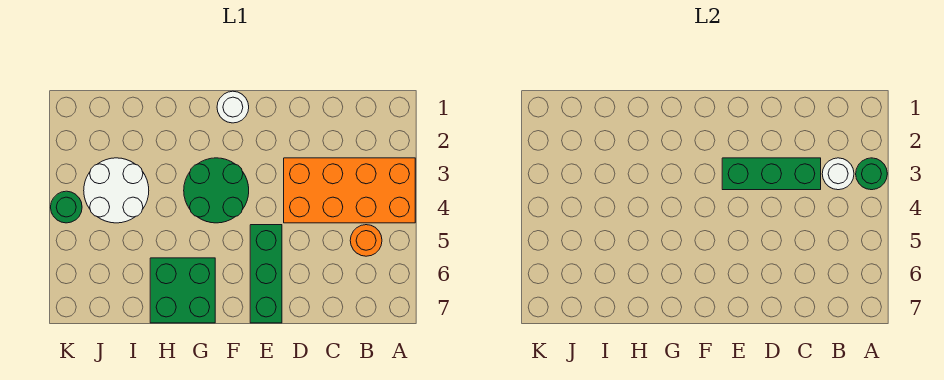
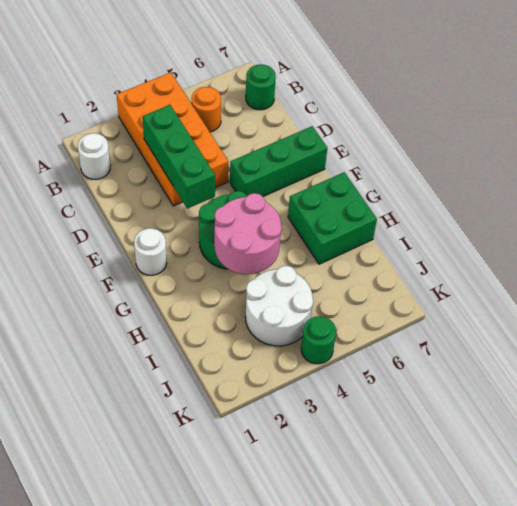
green round brick A3 level 2 -> green round brick B7 level 1
white round brick B3 level 2 -> white round brick B1 level 1
none -> pink round brick G3:H4 level 2

